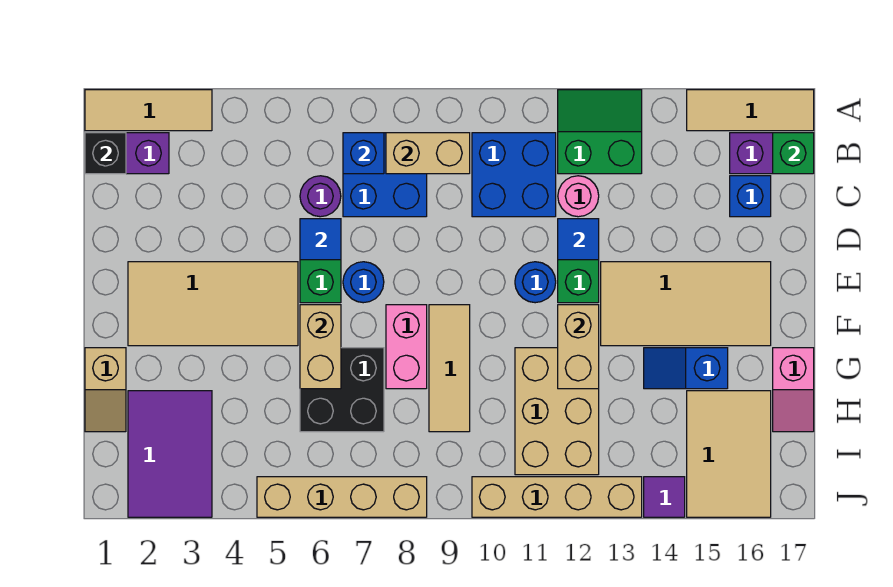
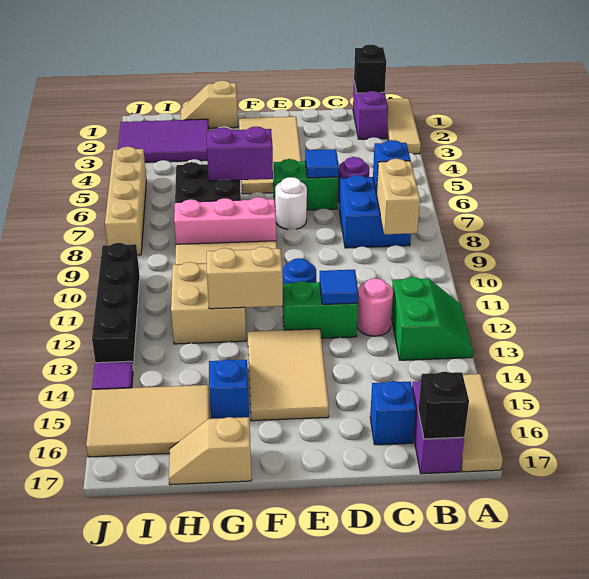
blue brick B10:C11 level 1 -> none
green brick B17 level 2 -> black brick B17 level 2
blue round brick E7 level 1 -> white round brick E7 level 1
tan tile E13:F16 level 1 -> tan tile E13:F15 level 1
tan brick F6:G6 level 2 -> purple brick F6:G6 level 2
pink brick F8:G8 level 1 -> pink brick F8:H8 level 1
tan brick G11:I12 level 1 -> tan brick G11:H12 level 1
pink slope G17:H17 level 1 top G -> tan slope G17:H17 level 1 top G
tan brick J10:J13 level 1 -> black brick J10:J13 level 1

